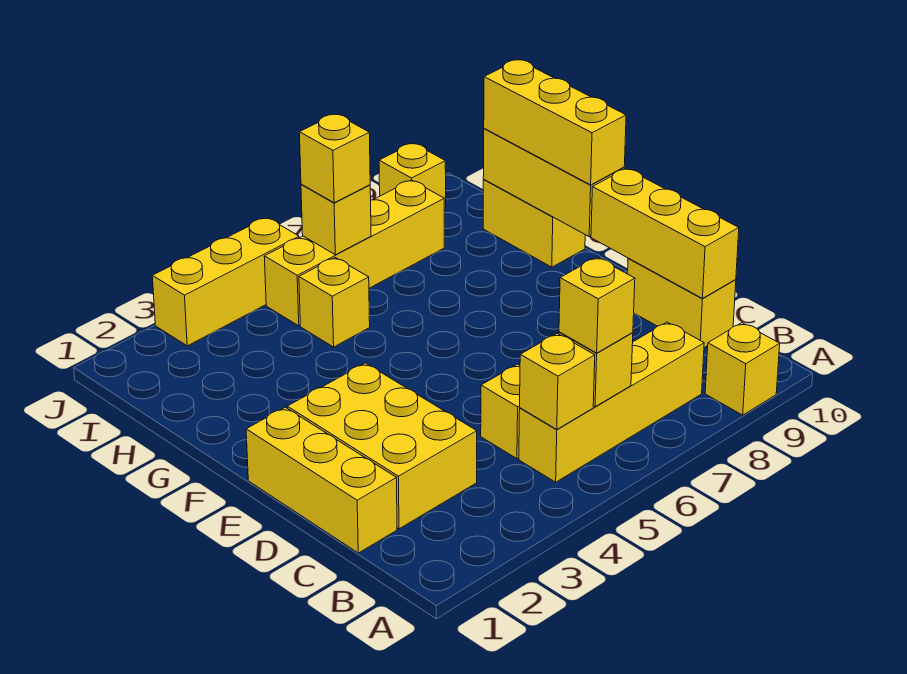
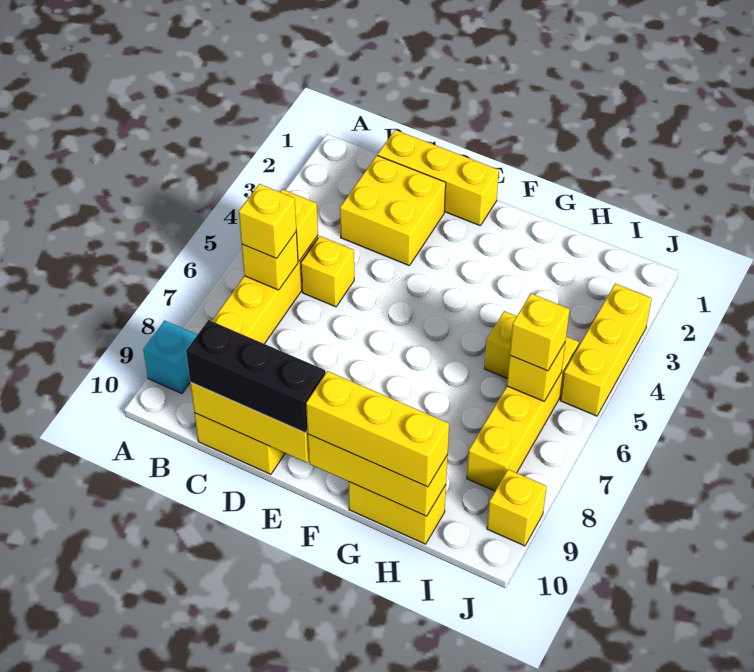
yellow brick A9 level 1 -> cyan brick A9 level 1
yellow brick C2:E3 level 1 -> yellow brick C2:D3 level 1
none -> black brick C10:E10 level 3

